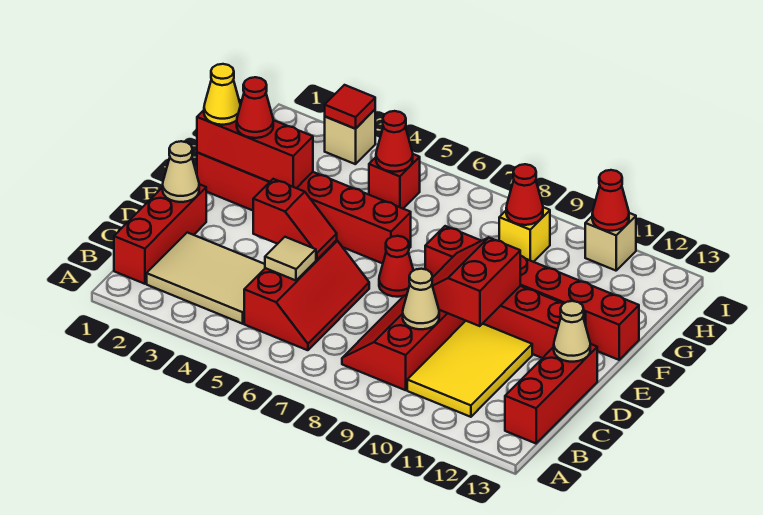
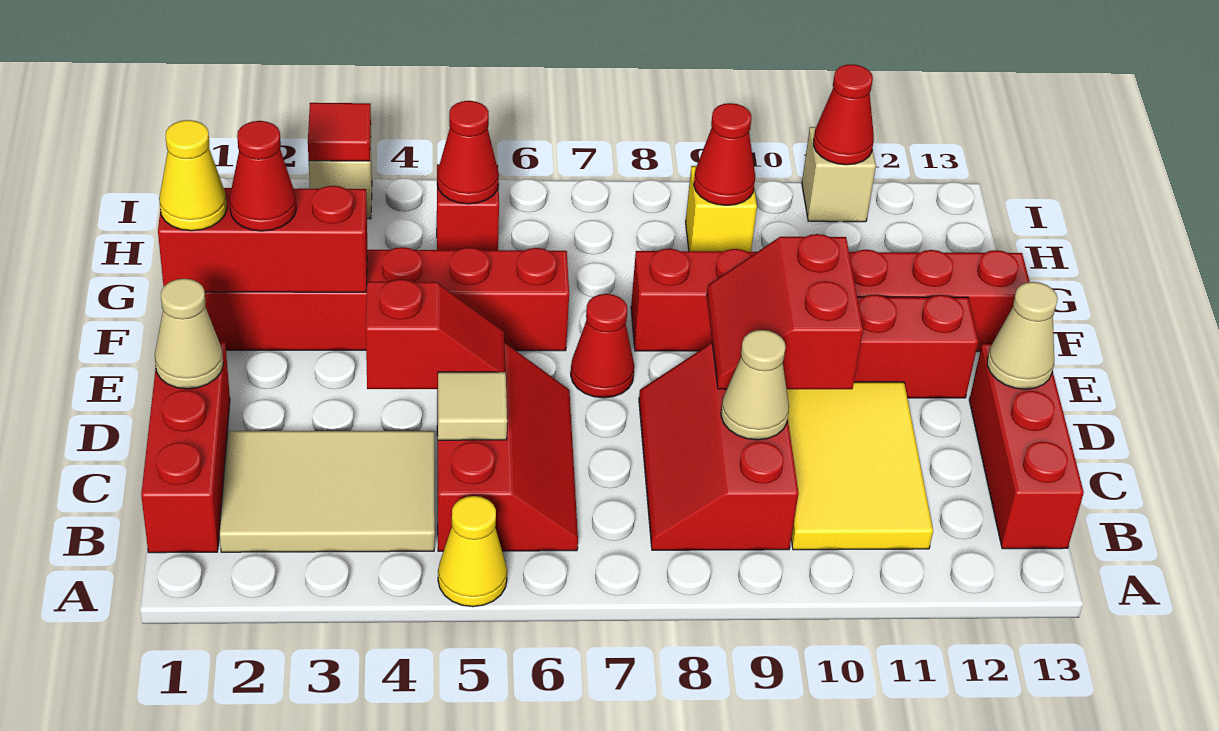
none -> yellow cone A5 level 1

